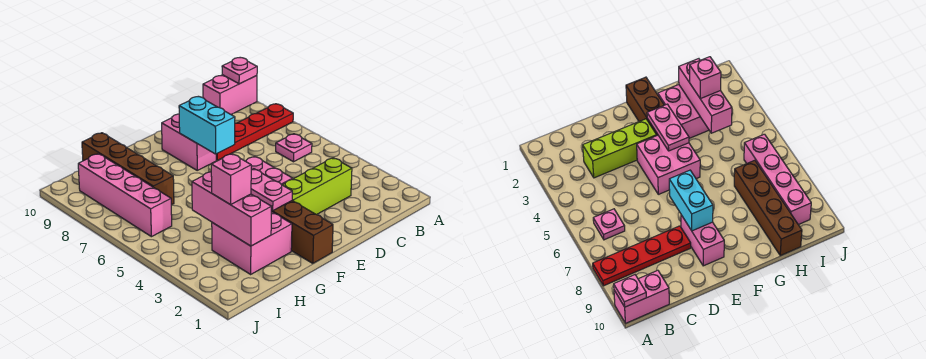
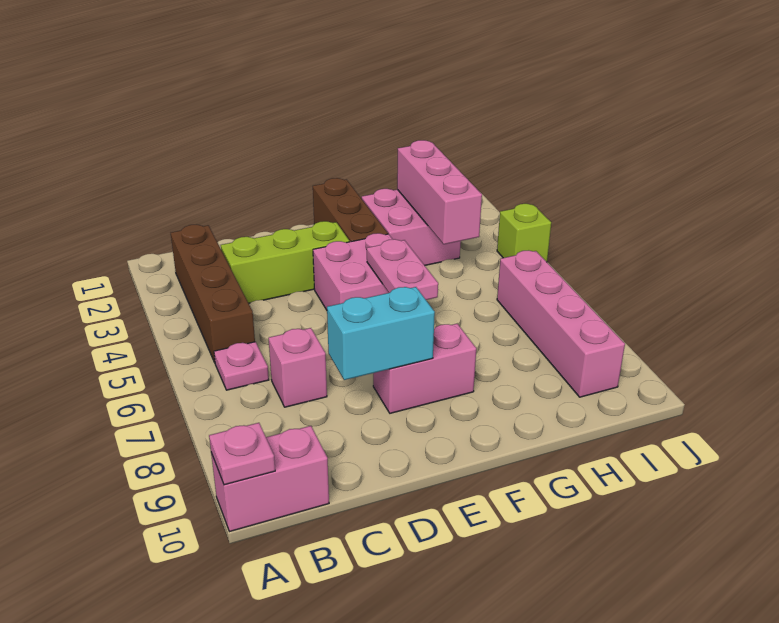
red plate A8:D8 level 1 -> none
cyan brick E7:E8 level 2 -> cyan brick D8:E8 level 2
pink brick E8:E9 level 1 -> pink brick E8:F8 level 1
pink plate F3:F4 level 2 -> pink plate F5:F6 level 2
pink brick H3 level 3 -> pink brick C7 level 1
brown brick H7:H10 level 1 -> brown brick B2:B5 level 1
none -> lime brick J4 level 1

